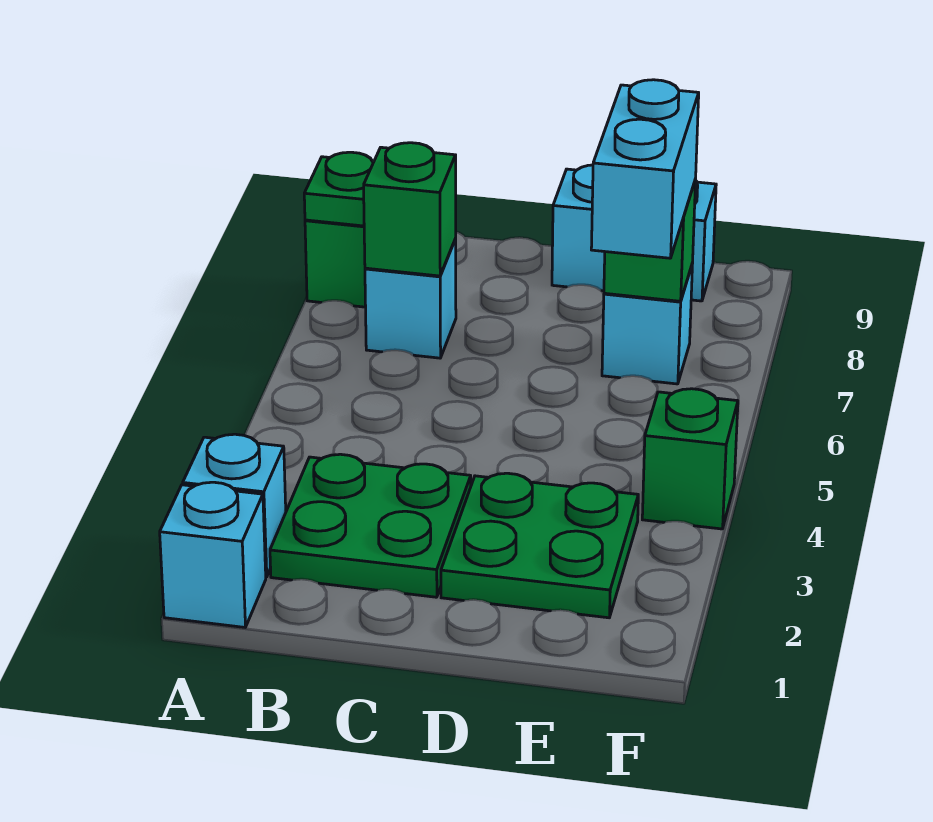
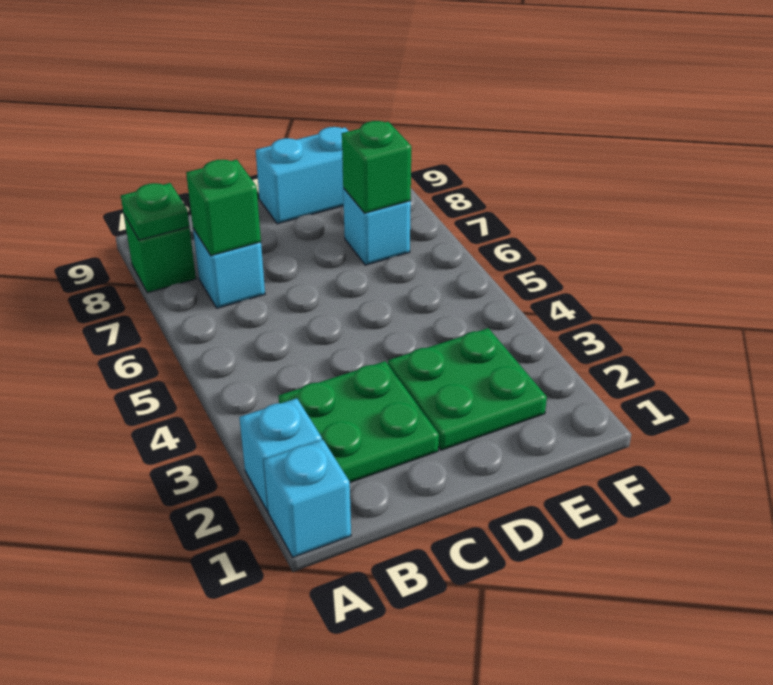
cyan brick E6:E7 level 3 -> none
green brick F4 level 1 -> none

